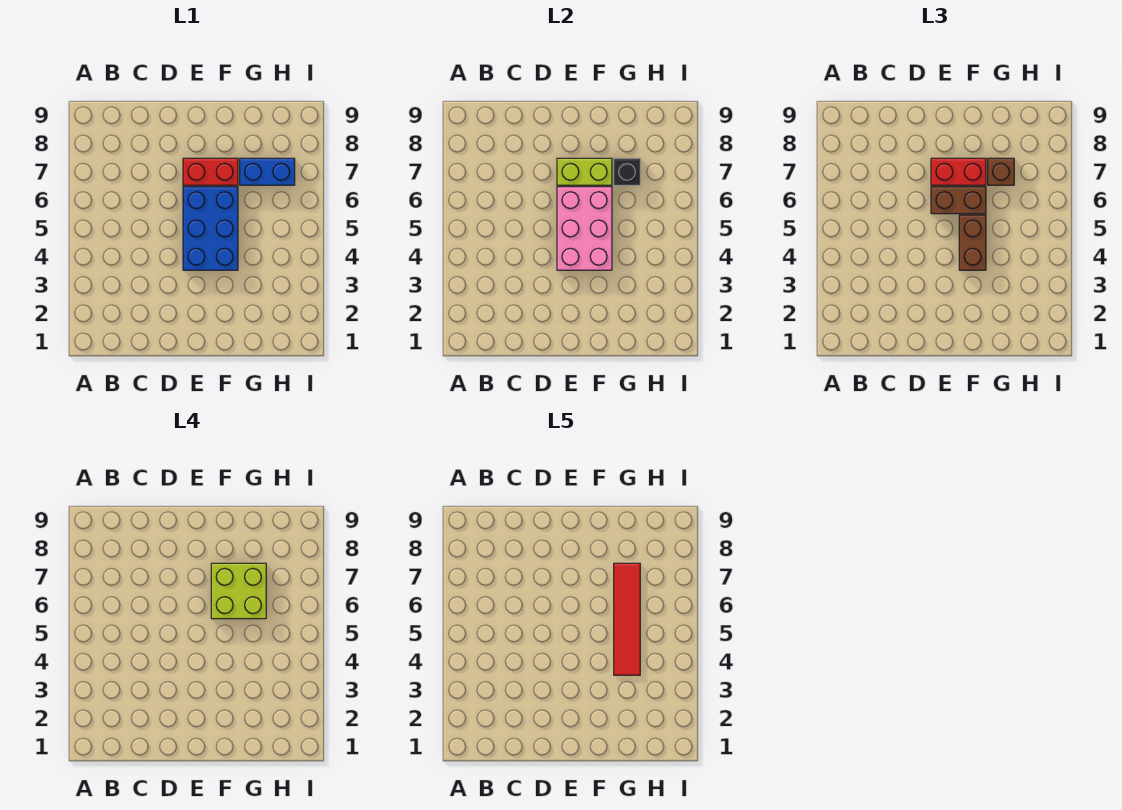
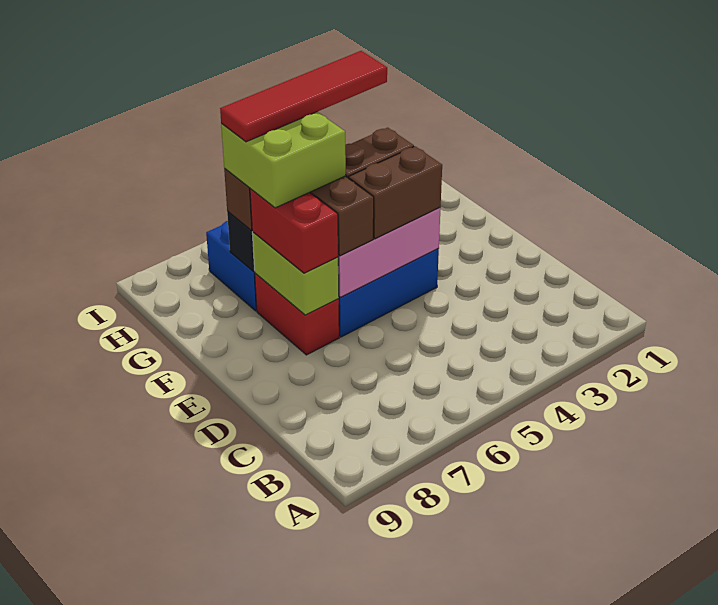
none -> brown brick E4:E5 level 3

